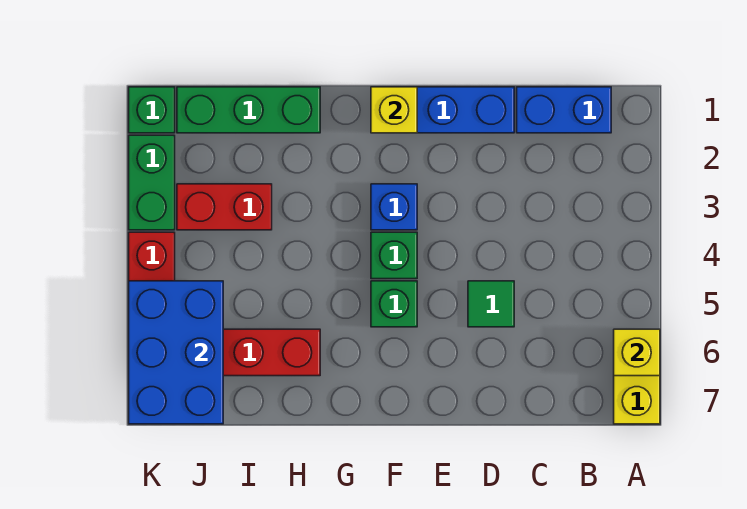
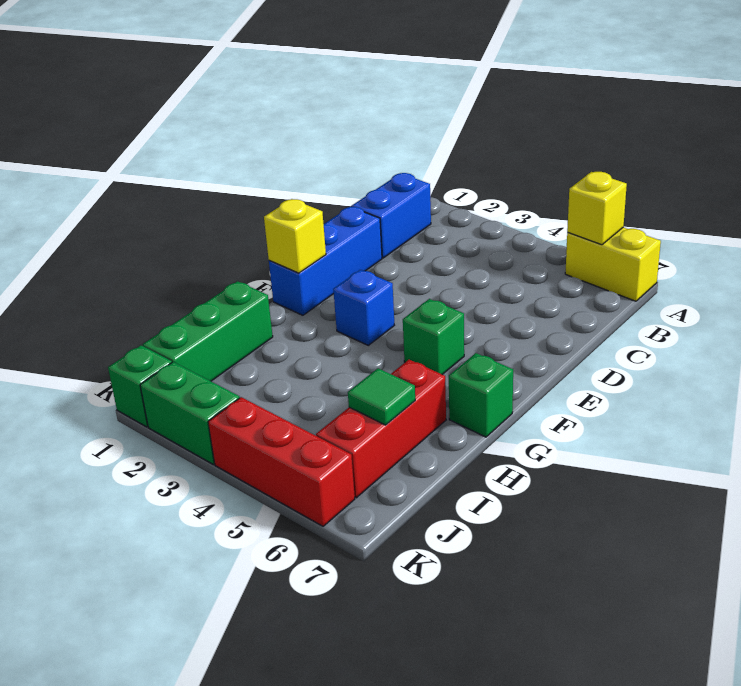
green tile D5 level 1 -> green tile I6 level 2
green brick F4 level 1 -> green brick G7 level 1
red brick I3:J3 level 1 -> none
blue brick J5:K7 level 2 -> none

